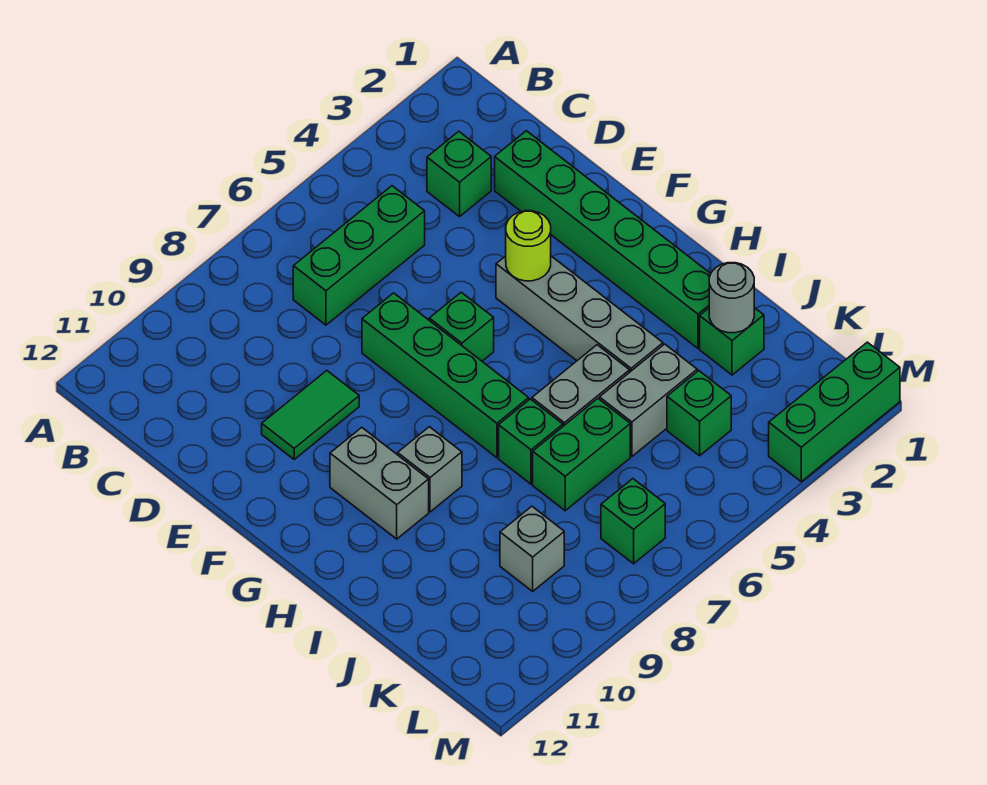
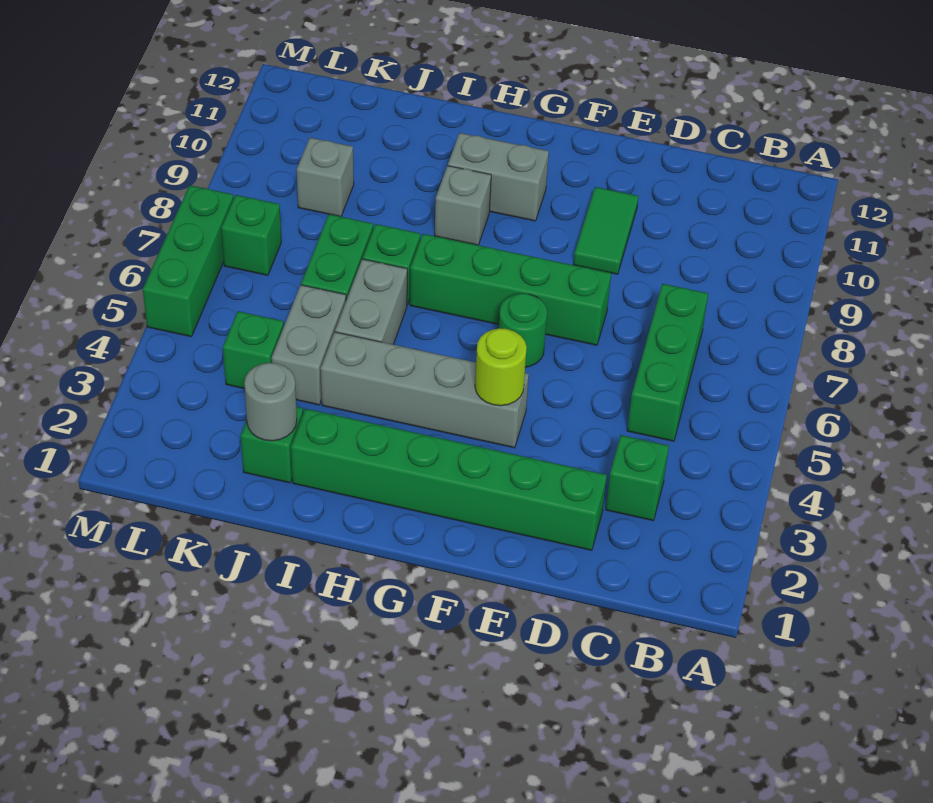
green brick F6 level 1 -> green round brick F6 level 1
green brick M1:M3 level 1 -> green brick M5:M7 level 1

